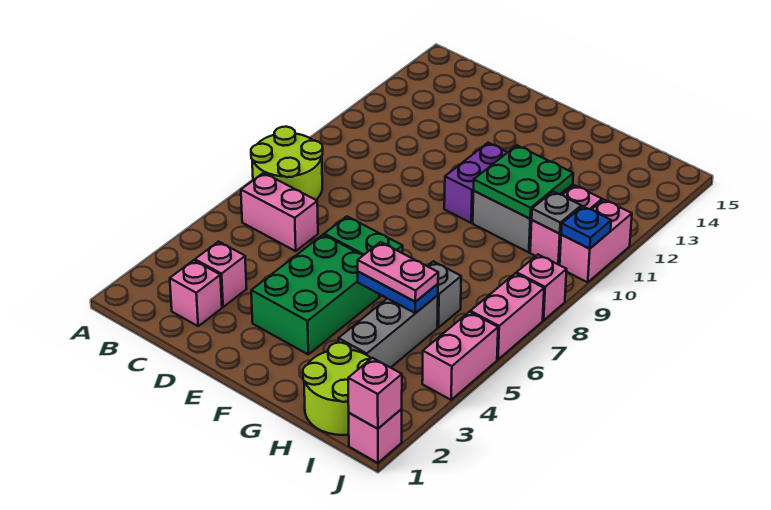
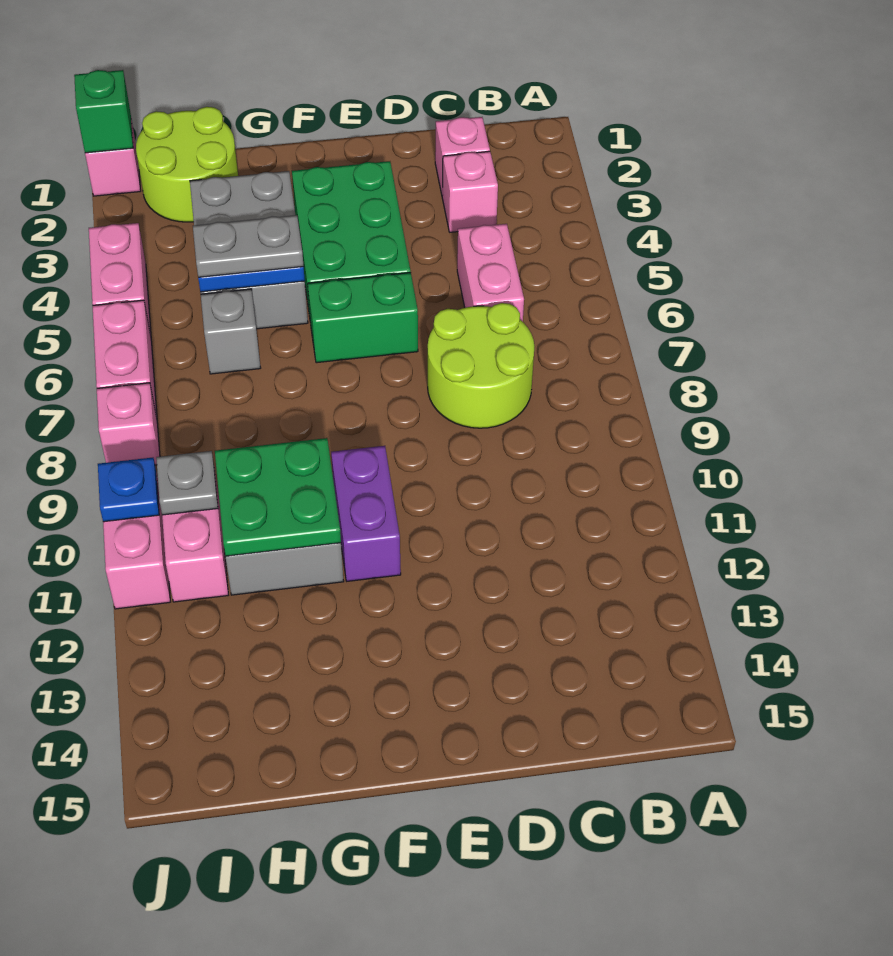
lime round brick A7:B8 level 1 -> lime round brick C7:D8 level 1
pink brick B6:C6 level 1 -> pink brick C5:C6 level 1
pink plate G5:H5 level 3 -> grey plate G5:H5 level 3
grey brick H3:H5 level 1 -> grey brick G3:H5 level 1
pink brick J1 level 2 -> green brick J1 level 2

